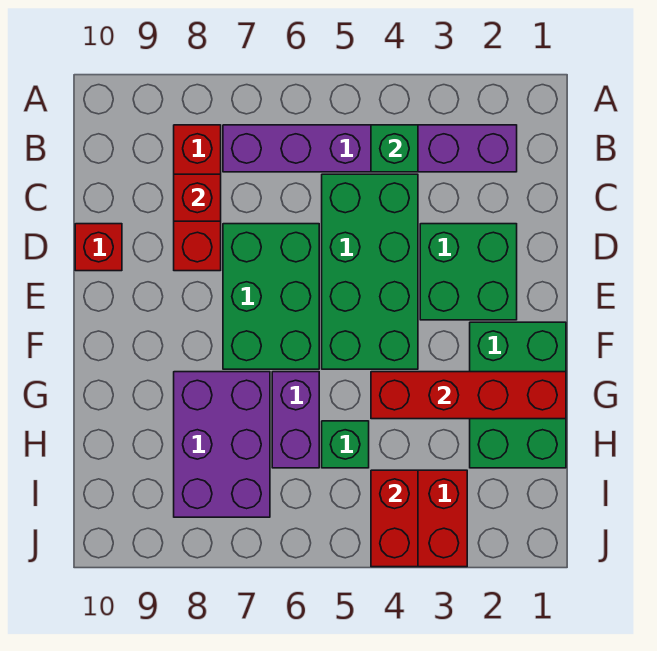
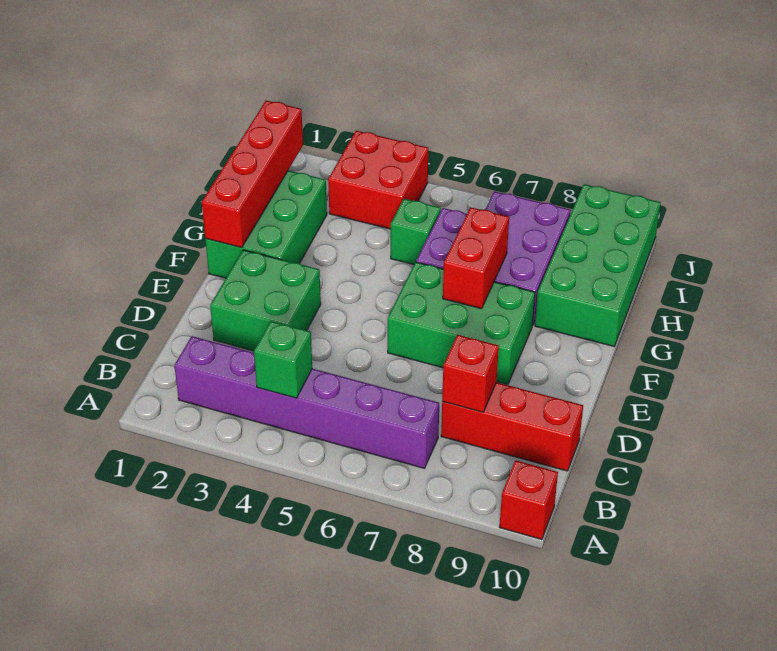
red brick B8:D8 level 1 -> red brick C8:C10 level 1
green brick C4:F5 level 1 -> green brick G9:J10 level 1
green brick D6:F7 level 1 -> green brick E6:F8 level 1
red brick D10 level 1 -> red brick A10 level 1
red brick G1:G4 level 2 -> red brick F1:I1 level 2
red brick I4:J4 level 2 -> red brick F7:G7 level 2

